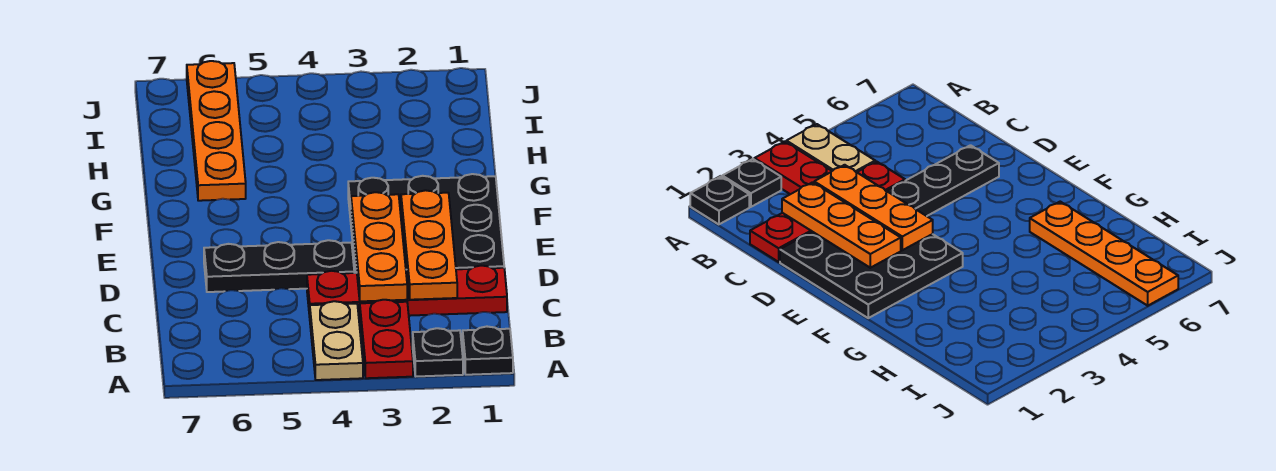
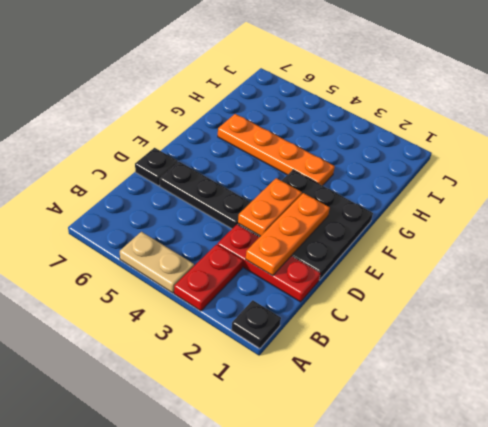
black plate A2 level 1 -> black plate D7 level 1
tan plate A4:B4 level 1 -> tan plate A4:A5 level 1
red plate C1:C4 level 1 -> red plate C1:C3 level 1
orange plate C3:E3 level 2 -> orange plate D3:E3 level 2
orange plate G6:J6 level 1 -> orange plate G3:G6 level 1

